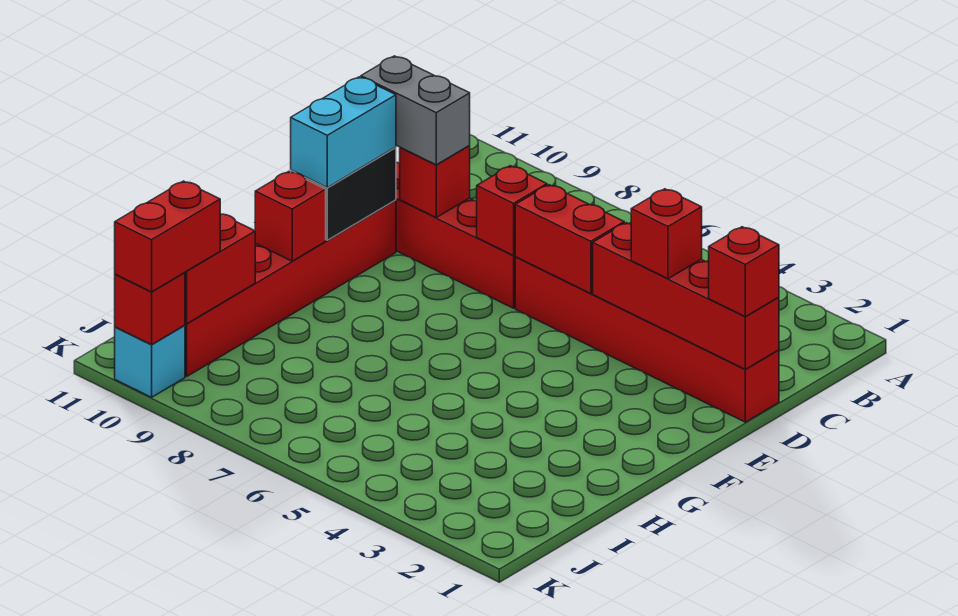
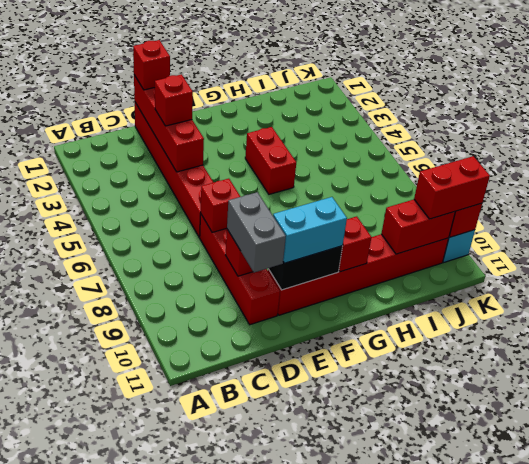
red brick D5:D6 level 2 -> red brick G4:G5 level 1

